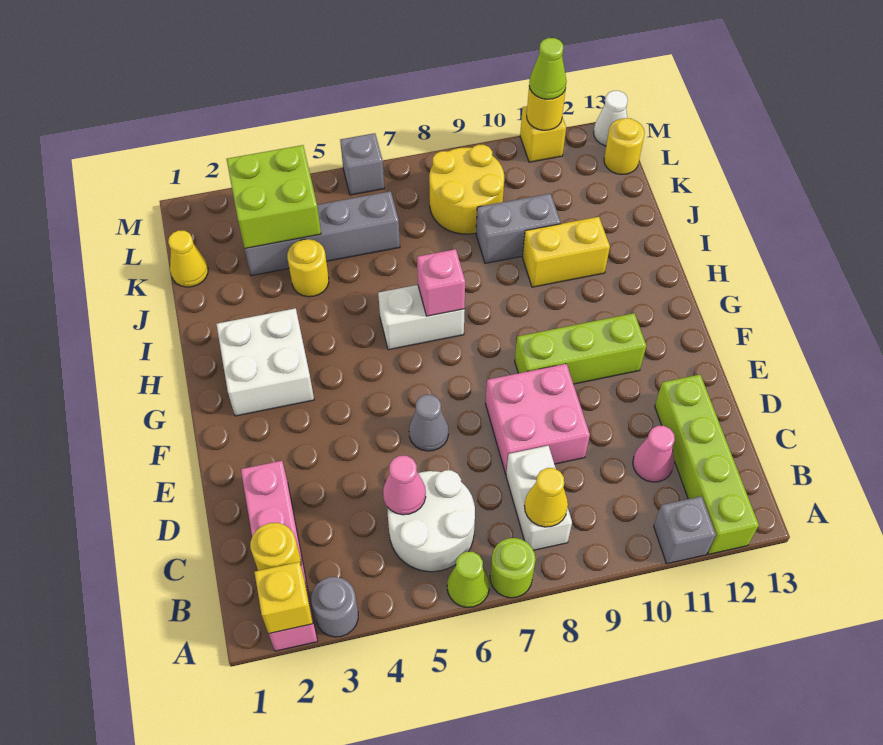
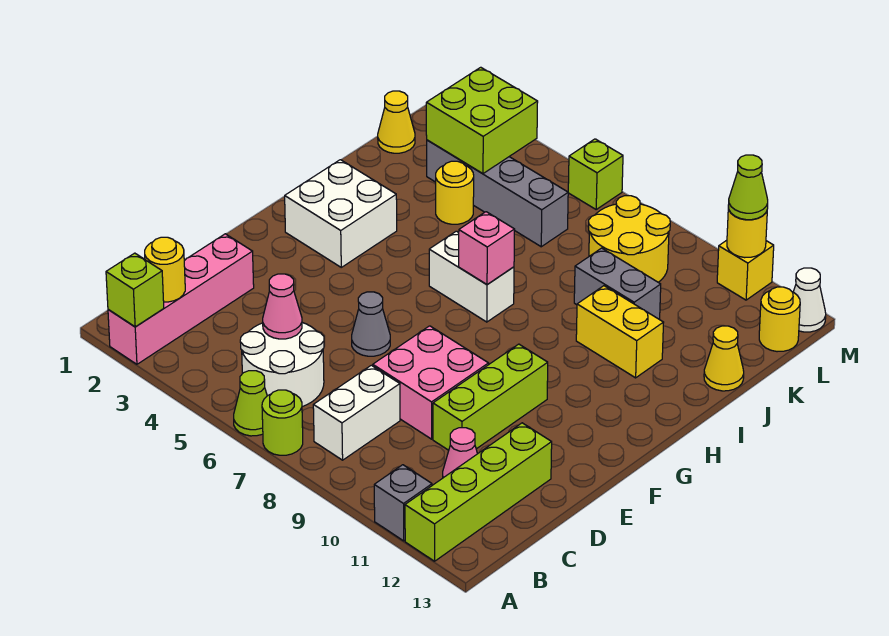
yellow brick A2 level 2 -> lime brick A2 level 2
grey round brick A3 level 1 -> none
yellow cone B8 level 2 -> yellow cone J13 level 1
lime brick F9:F11 level 1 -> lime brick D10:F10 level 1
grey brick M6 level 1 -> lime brick M6 level 1

